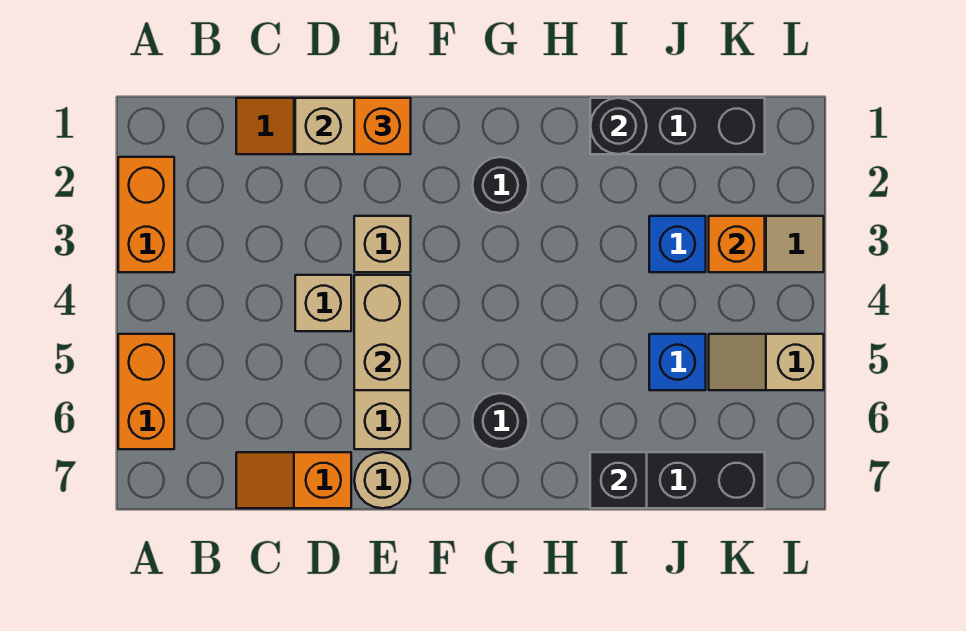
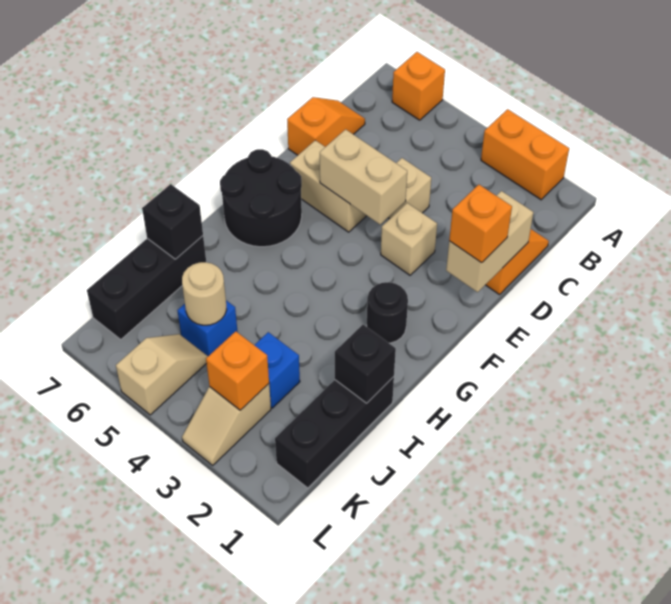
orange brick A5:A6 level 1 -> orange brick A6 level 1
tan round brick E7 level 1 -> tan round brick J5 level 2
black round brick G6 level 1 -> black round brick F6:G7 level 1
black round brick I1 level 2 -> black brick I1 level 2

